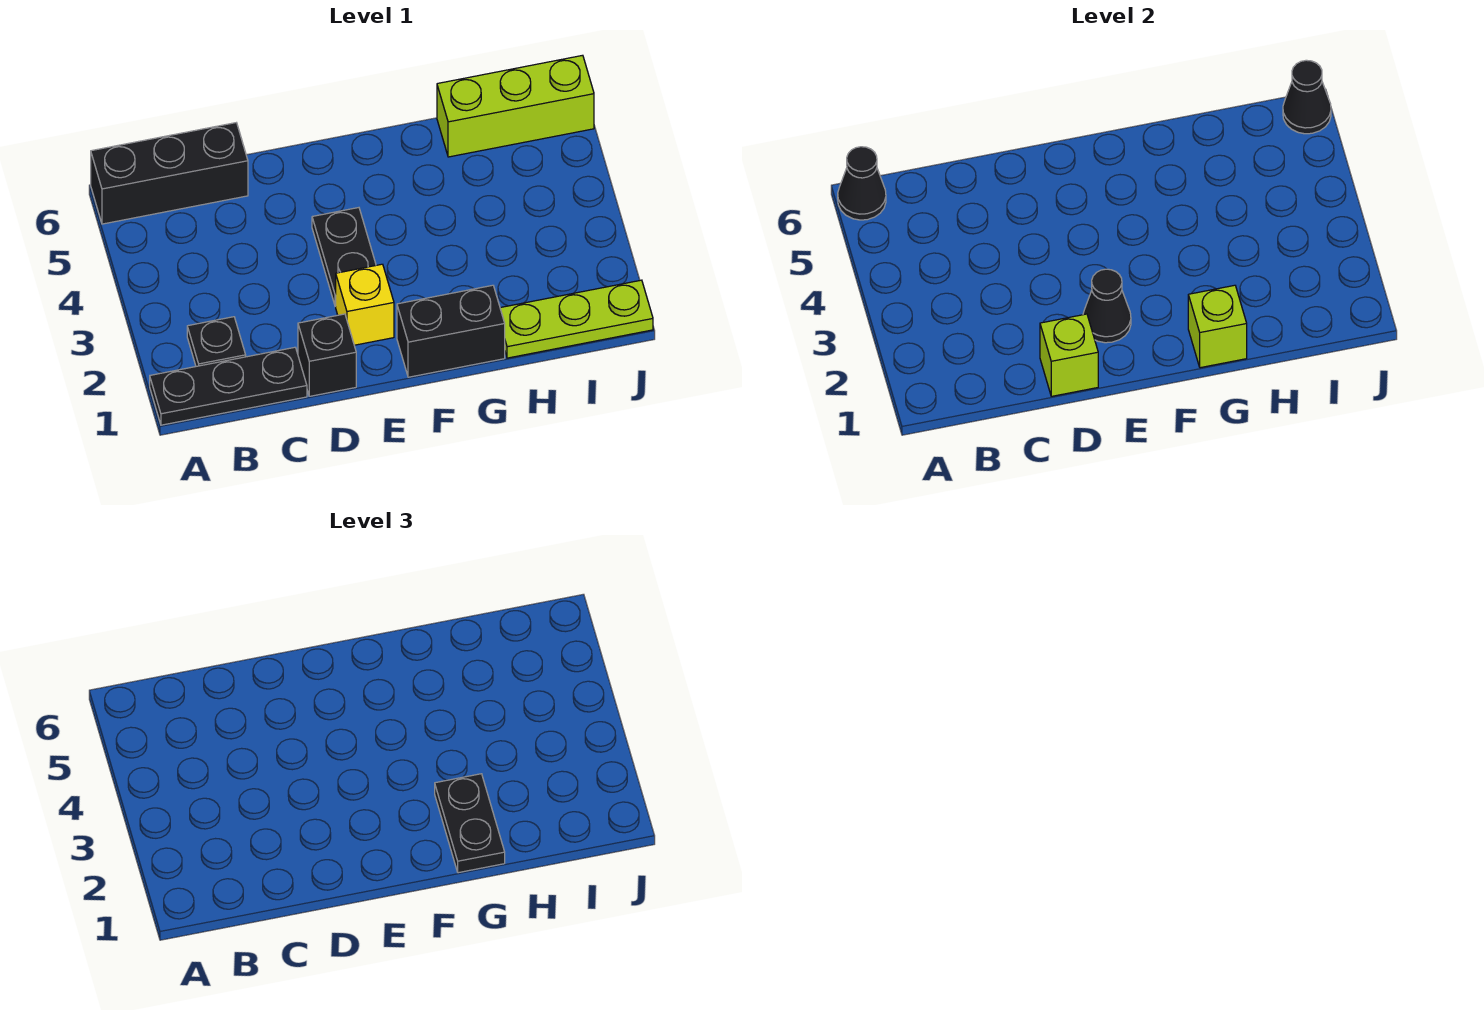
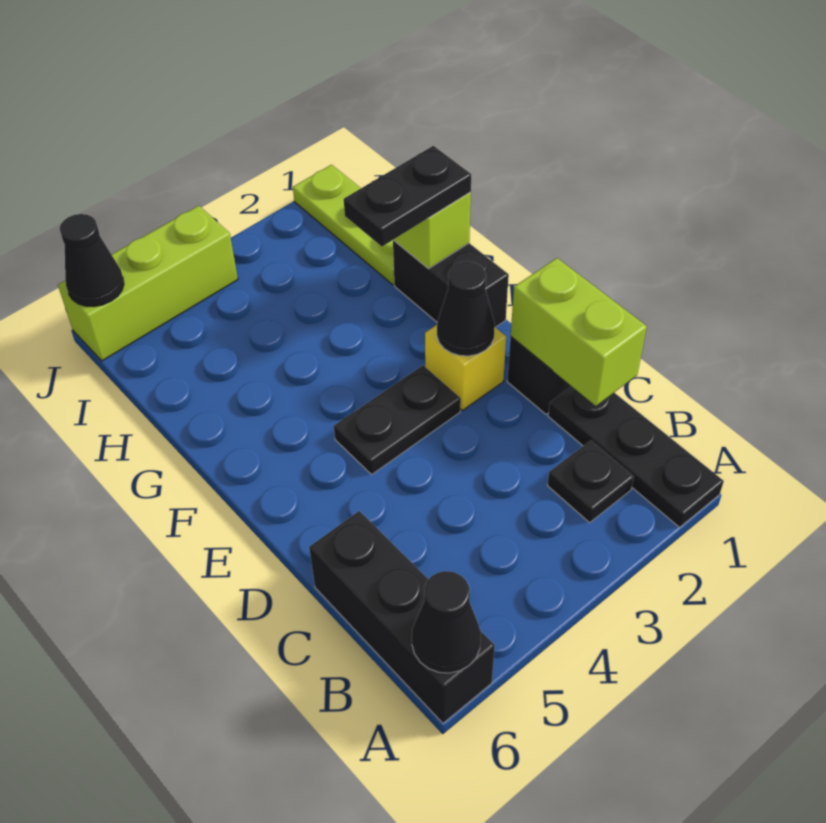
lime brick D1 level 2 -> lime brick C1:D1 level 2
lime brick H6:J6 level 1 -> lime brick J4:J6 level 1

